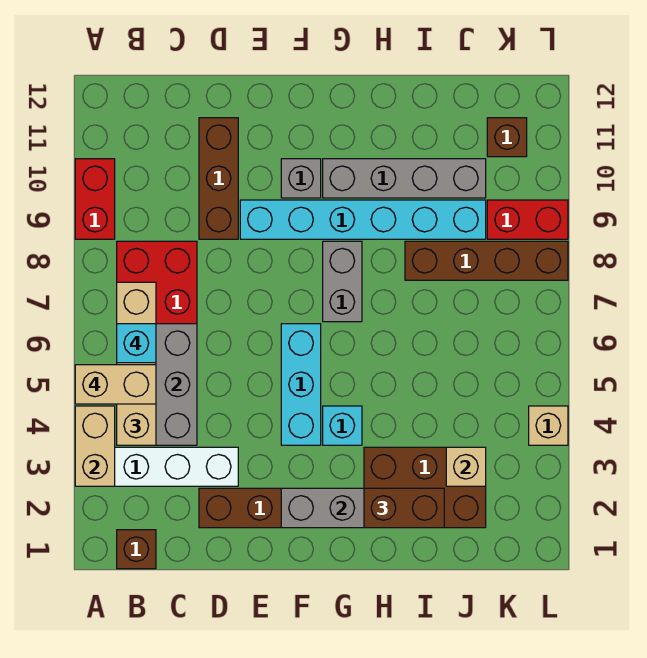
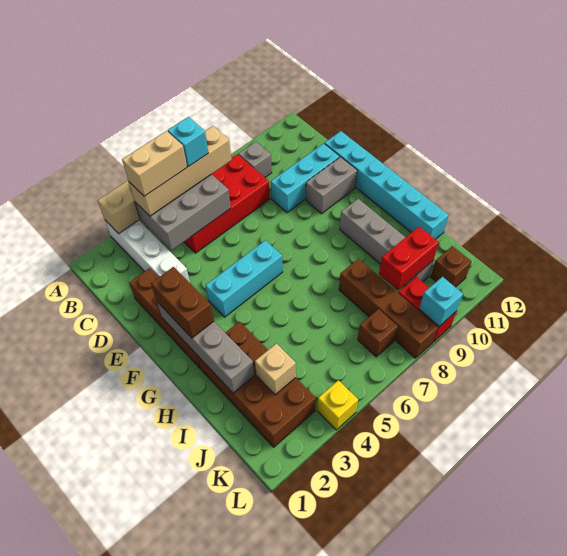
tan brick A5:B5 level 4 -> tan brick B4:B5 level 4
red brick A9:A10 level 1 -> red brick J9:J10 level 2
brown brick B1 level 1 -> brown brick K7 level 1
brown brick D9:D11 level 1 -> cyan brick D9:D11 level 1
cyan brick E9:J9 level 1 -> cyan brick D12:I12 level 1
grey brick F10 level 1 -> grey brick B9 level 1
cyan brick G4 level 1 -> cyan brick L9 level 2
grey brick G7:G8 level 1 -> grey brick E10:E11 level 1
brown brick H2:J3 level 1 -> brown brick H2:K3 level 1
brown brick H2:I2 level 3 -> brown brick F2:G2 level 3
tan brick L4 level 1 -> yellow brick L4 level 1

